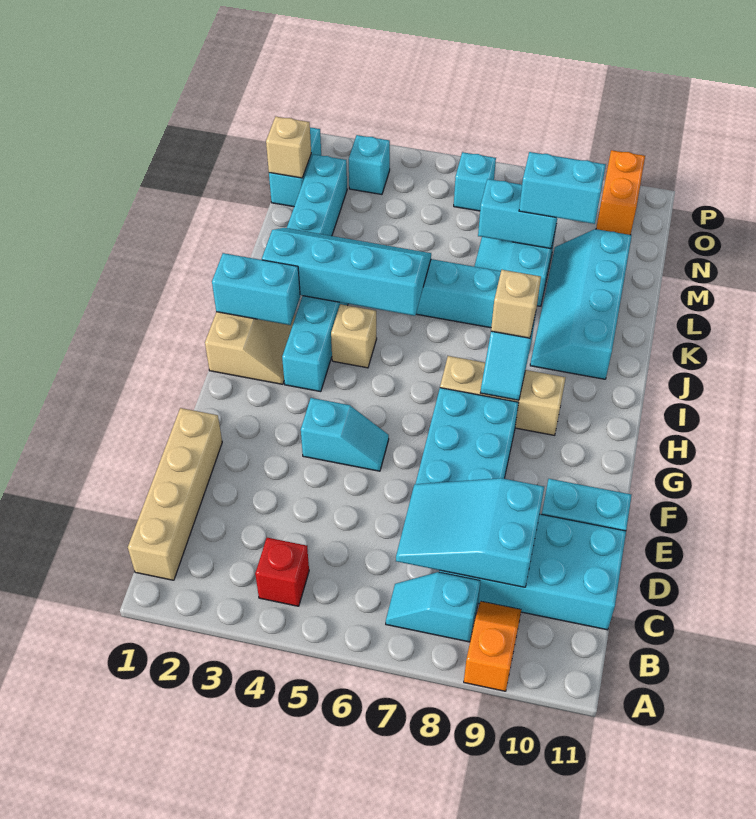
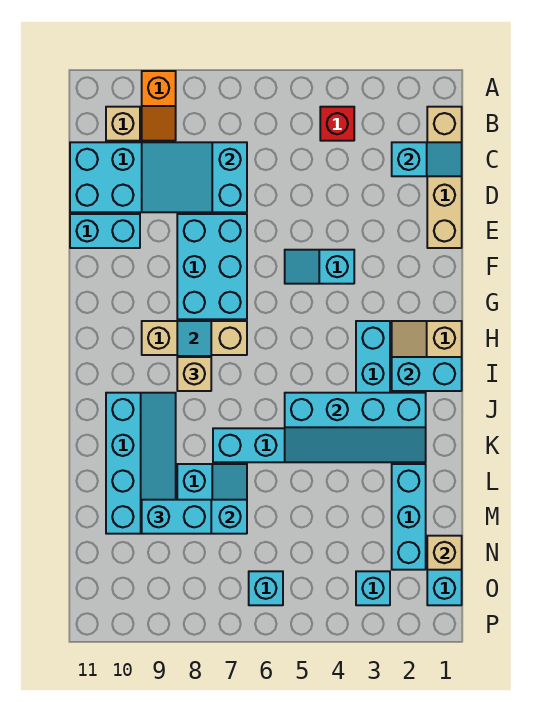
cyan slope B7:B8 level 1 top 8 -> cyan slope C1:C2 level 2 top 2
cyan slope C7:D9 level 2 top 9 -> cyan slope C7:D9 level 2 top 7
tan brick I4 level 1 -> tan brick B10 level 1
orange brick O10:P10 level 1 -> none

